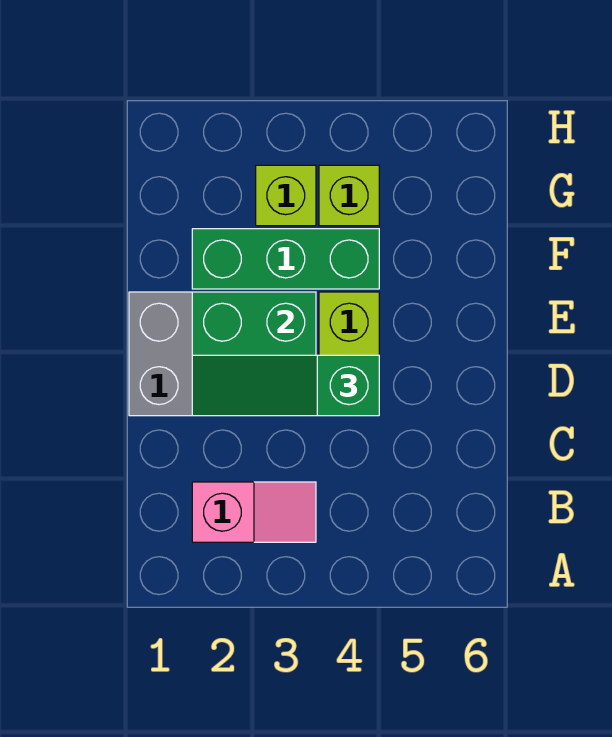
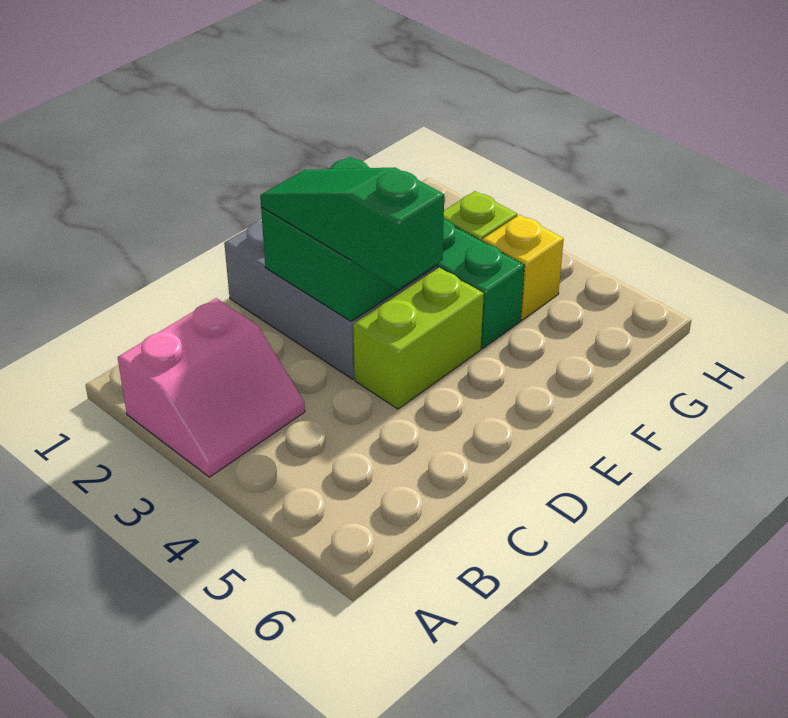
pink slope B2:B3 level 1 top 2 -> pink slope A2:B3 level 1 top 2
lime brick G4 level 1 -> yellow brick G4 level 1

